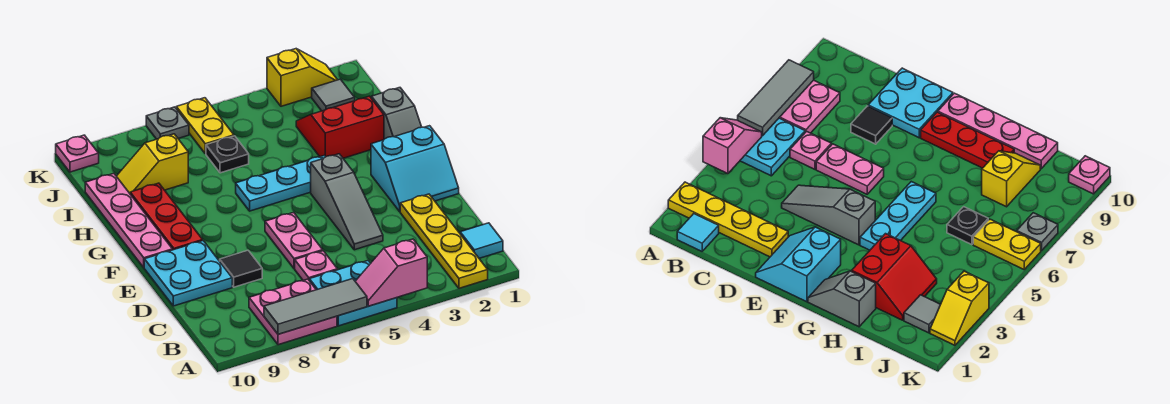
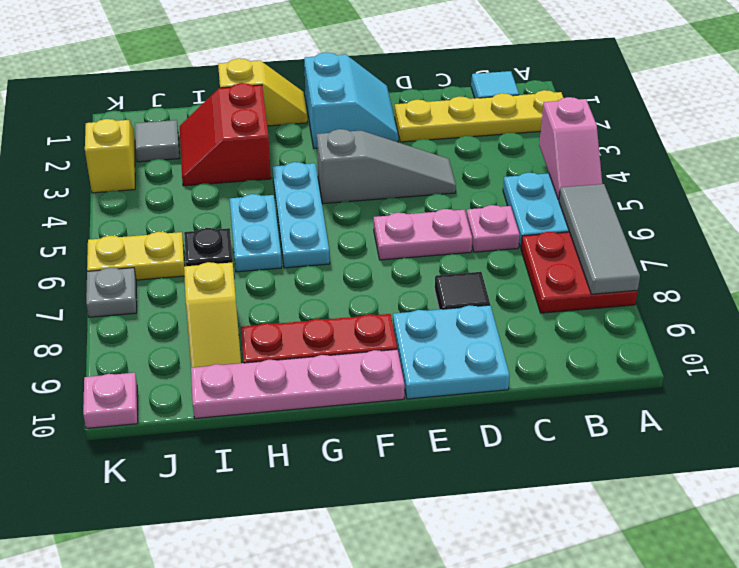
pink plate A7:B8 level 1 -> red plate A7:B8 level 1
grey slope G1:H1 level 1 top H -> yellow slope G1:H1 level 1 top H
none -> cyan plate H5:H6 level 1

